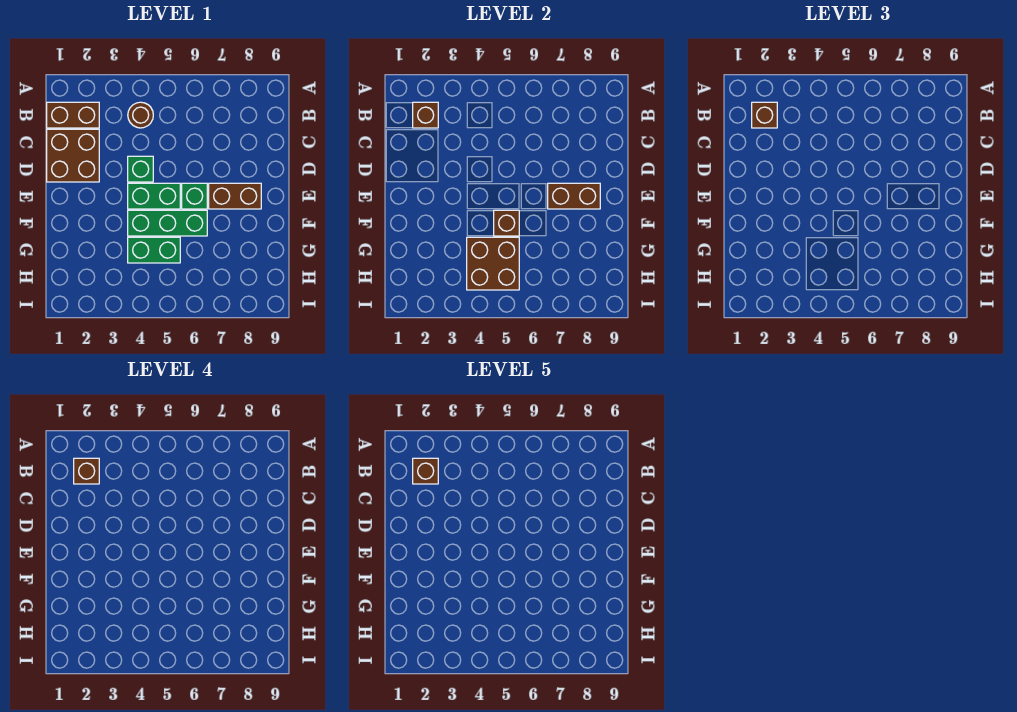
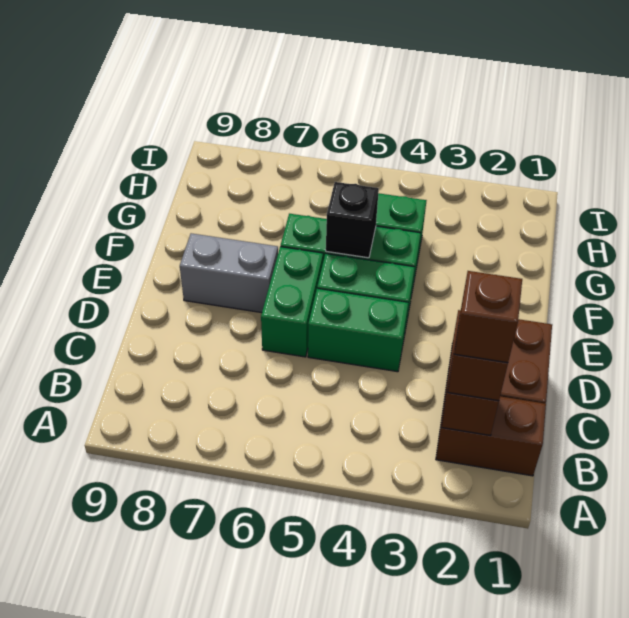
brown brick B2 level 5 -> none
brown round brick B4 level 1 -> none
green brick D4 level 1 -> green brick D4:D5 level 1
green brick E6 level 1 -> green brick D6:E6 level 1
brown brick E7:E8 level 1 -> grey brick E7:E8 level 1
brown brick E7:E8 level 2 -> none
brown brick F5 level 2 -> black brick F5 level 2
brown brick G4:H5 level 2 -> none

